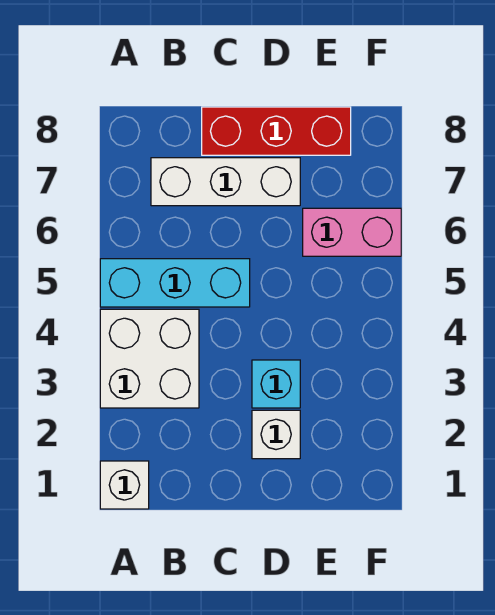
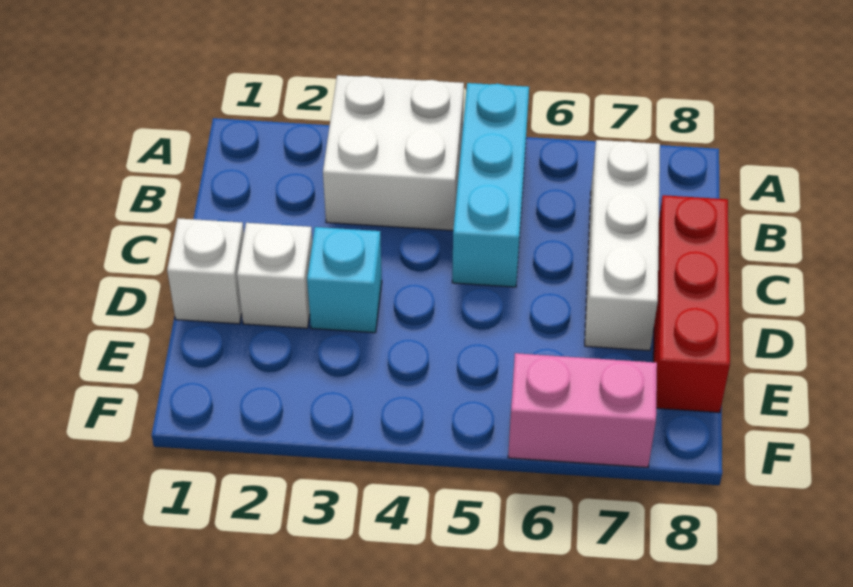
white brick A1 level 1 -> white brick D1 level 1
pink brick E6:F6 level 1 -> pink brick F6:F7 level 1

